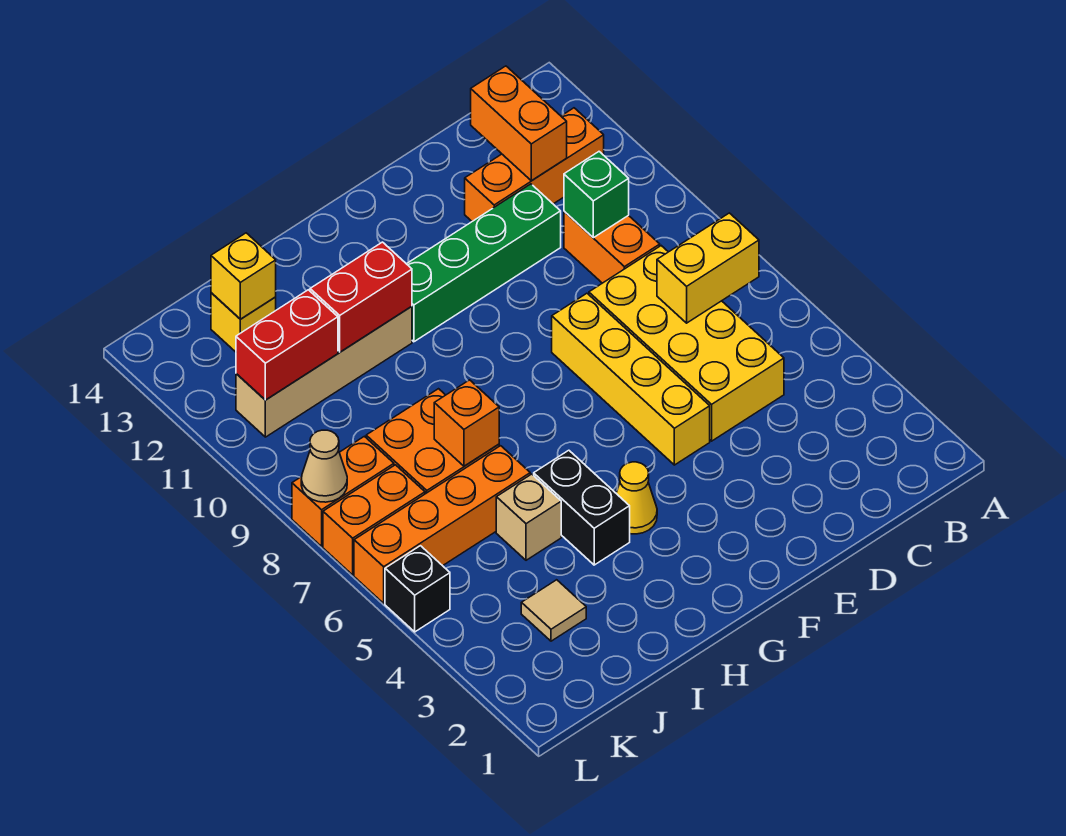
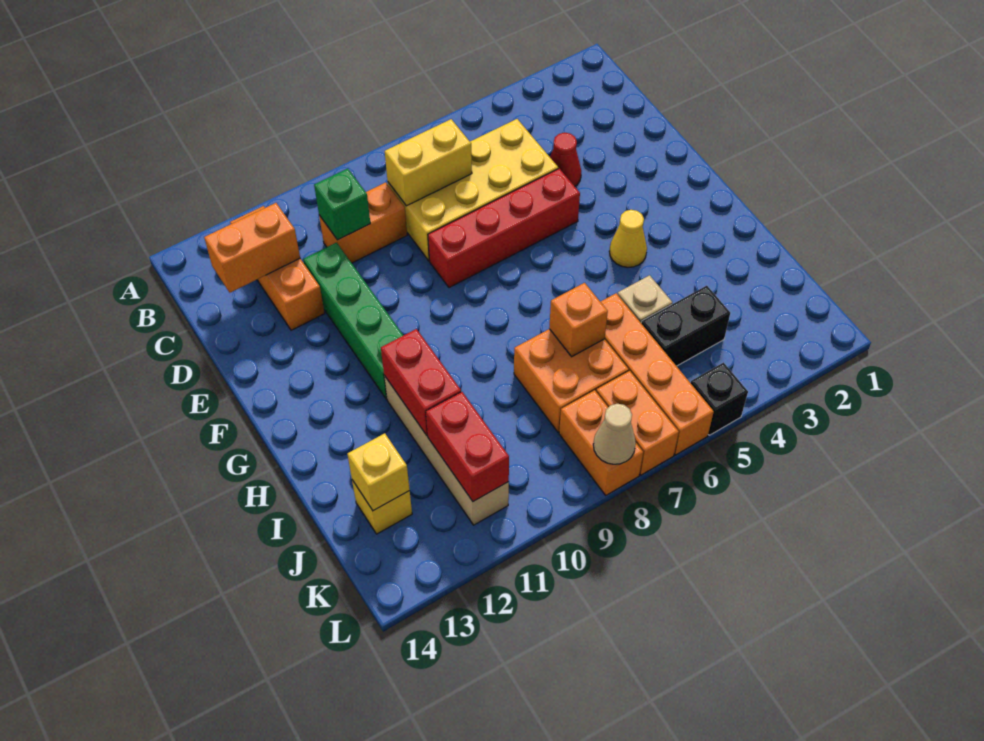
yellow brick B7:C7 level 2 -> yellow brick C7:C8 level 2
none -> red cone D4 level 1
yellow brick E5:E8 level 1 -> red brick E5:E8 level 1
black brick H4:H5 level 1 -> black brick J4:J5 level 1
tan tile J3 level 1 -> none

